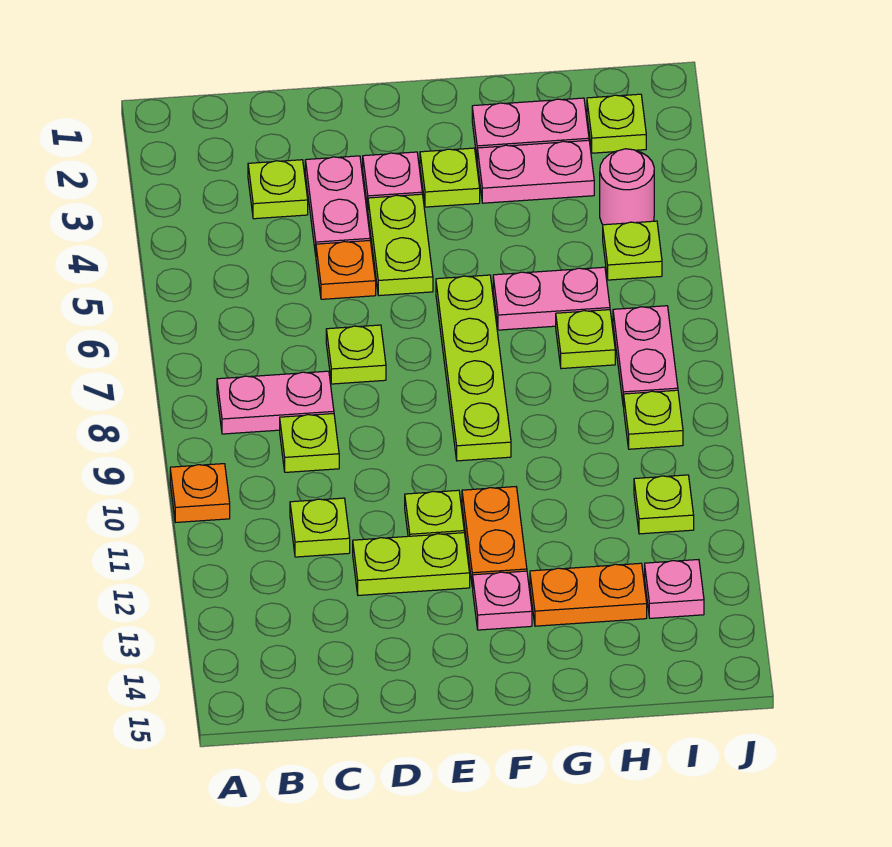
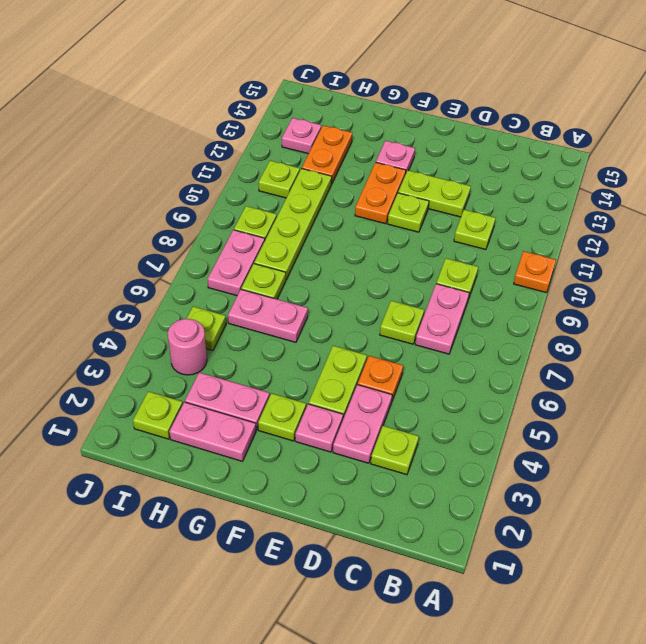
pink plate B8:C8 level 1 -> pink plate C7:C8 level 1
lime plate F6:F9 level 1 -> lime plate H8:H11 level 1
orange plate G13:H13 level 1 -> orange plate H12:H13 level 1

